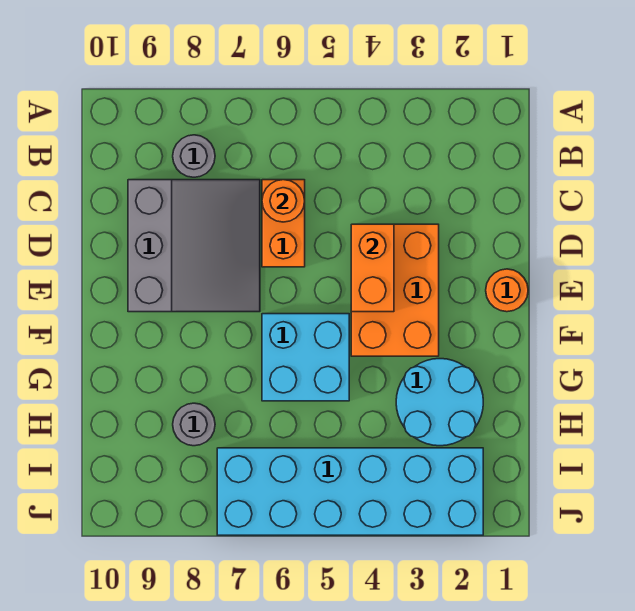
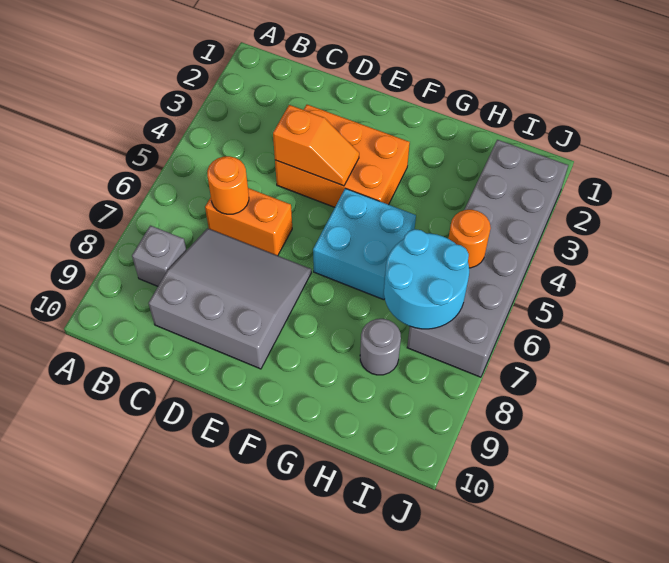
grey round brick B8 level 1 -> grey brick B8 level 1
orange brick D4:E4 level 2 -> orange slope D4:E4 level 2 top D
orange round brick E1 level 1 -> orange round brick I5 level 2
cyan round brick G2:H3 level 1 -> cyan round brick H6:I7 level 2
cyan brick I2:J7 level 1 -> grey brick I2:J7 level 1

